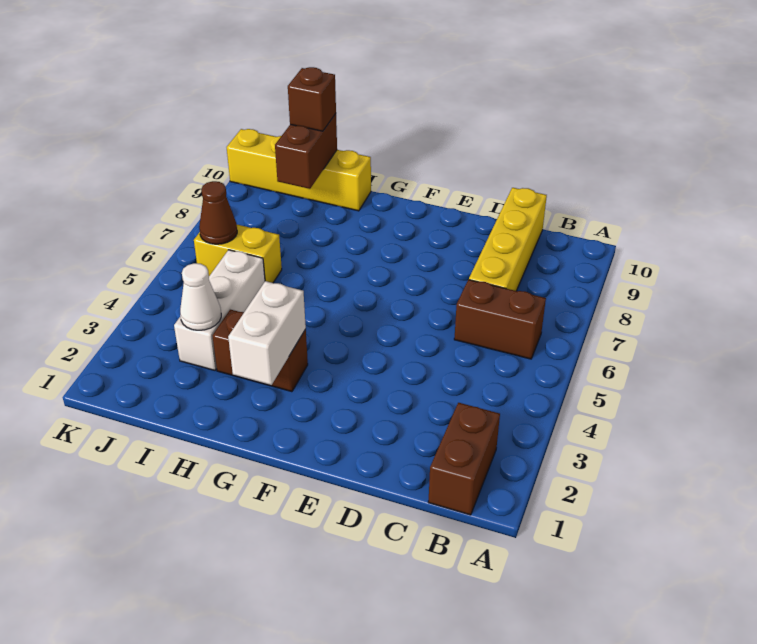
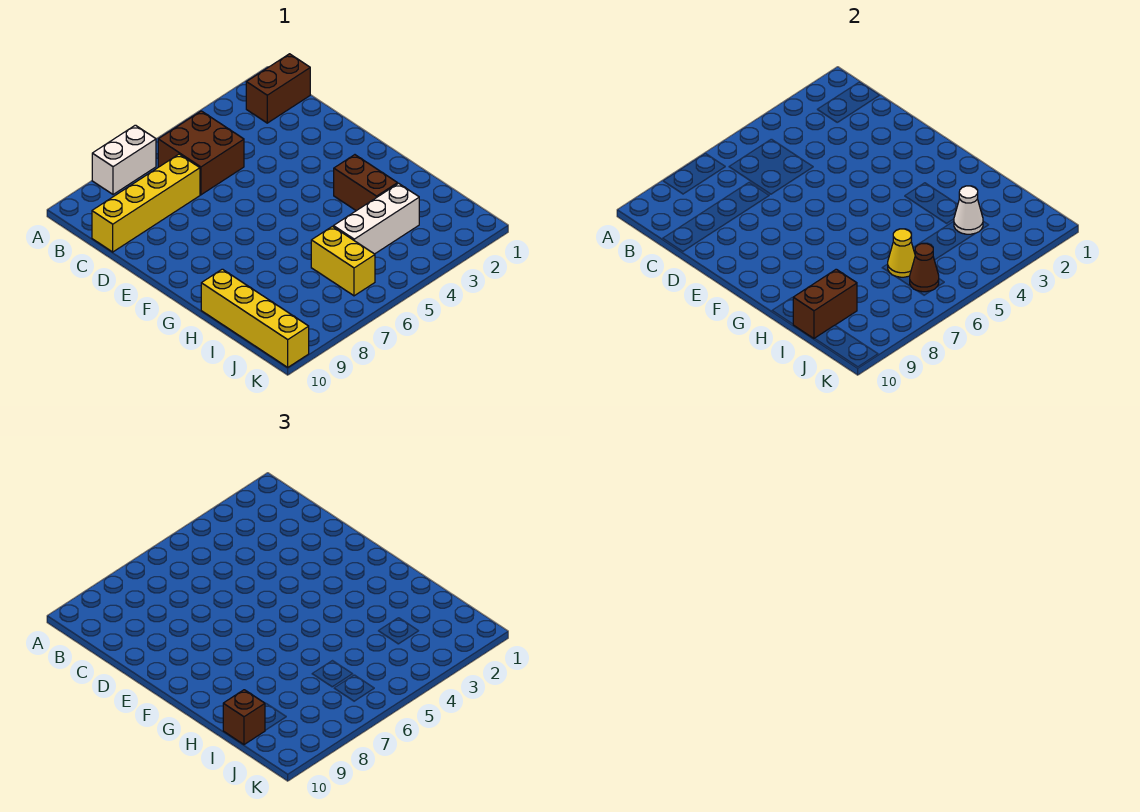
brown brick B6:C6 level 1 -> brown brick B5:C6 level 1
white brick G2:G3 level 2 -> white brick A7:A8 level 1
none -> yellow cone I6 level 2

